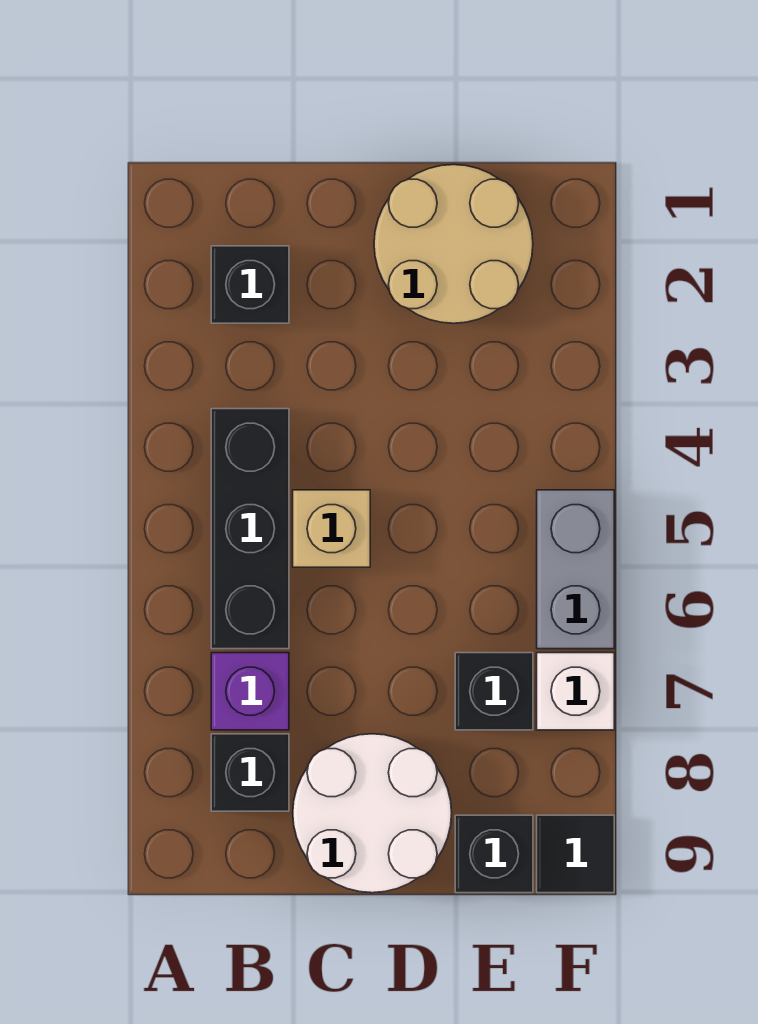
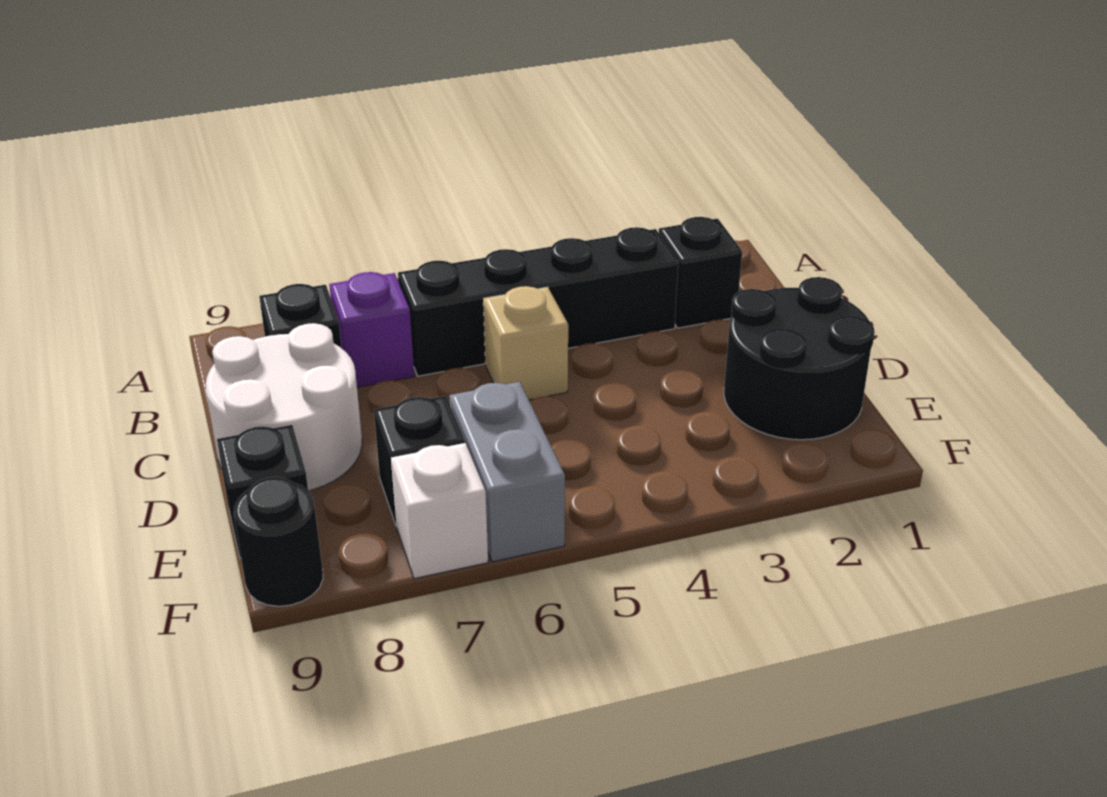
black brick B4:B6 level 1 -> black brick B3:B6 level 1
tan round brick D1:E2 level 1 -> black round brick D1:E2 level 1
grey brick F5:F6 level 1 -> grey brick E6:F6 level 1
black tile F9 level 1 -> black round brick F9 level 1

